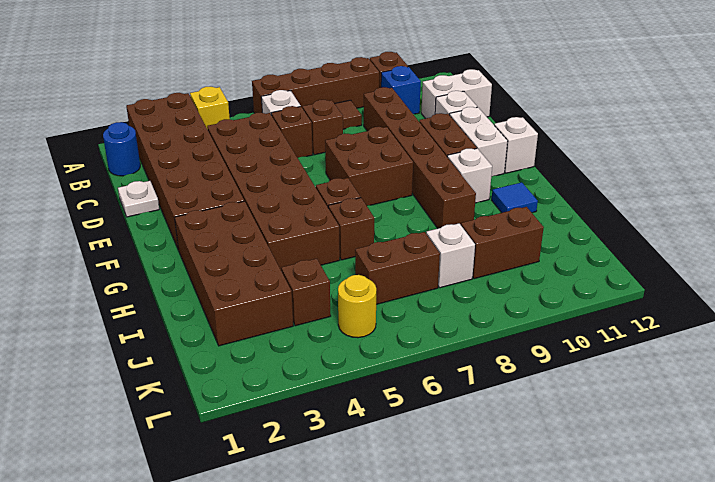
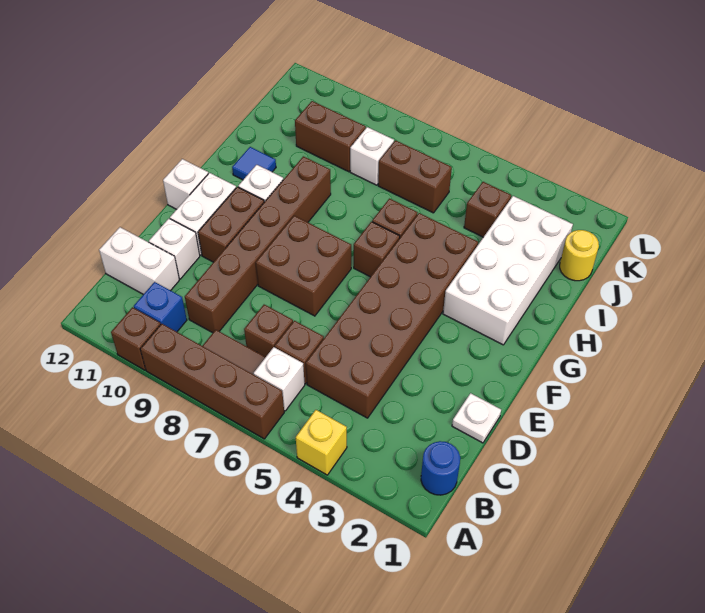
brown brick A2:F3 level 1 -> none
brown brick G2:J3 level 1 -> white brick G2:J3 level 1
yellow round brick K5 level 1 -> yellow round brick J1 level 1

